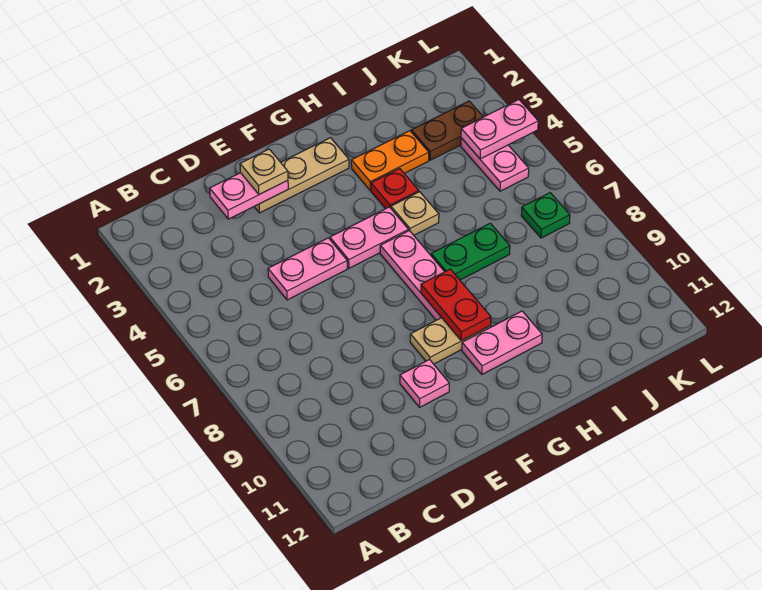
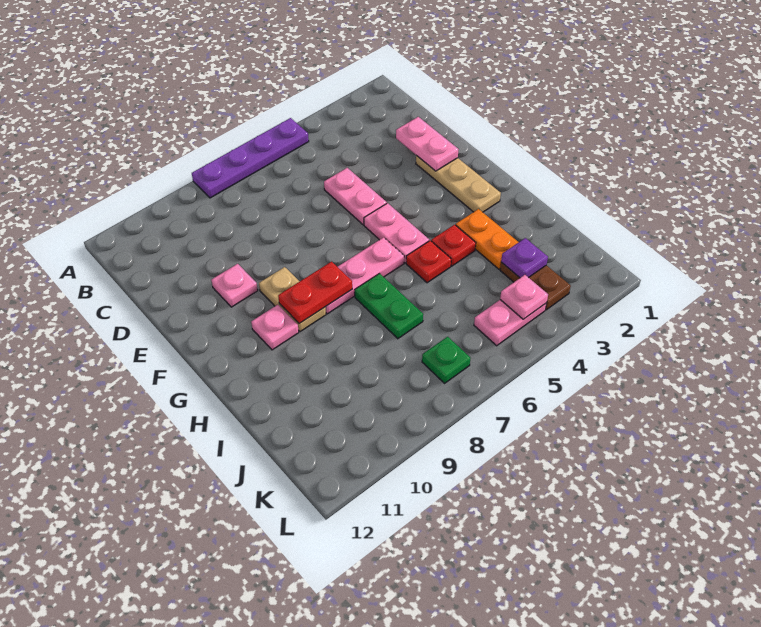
none -> purple plate A5:A8 level 1
tan plate E2 level 3 -> none
pink plate G10:H10 level 1 -> pink plate G10 level 1
tan plate H5 level 1 -> red plate H5 level 1
none -> purple plate J3 level 2
pink plate K4:L4 level 2 -> pink plate K4 level 2

